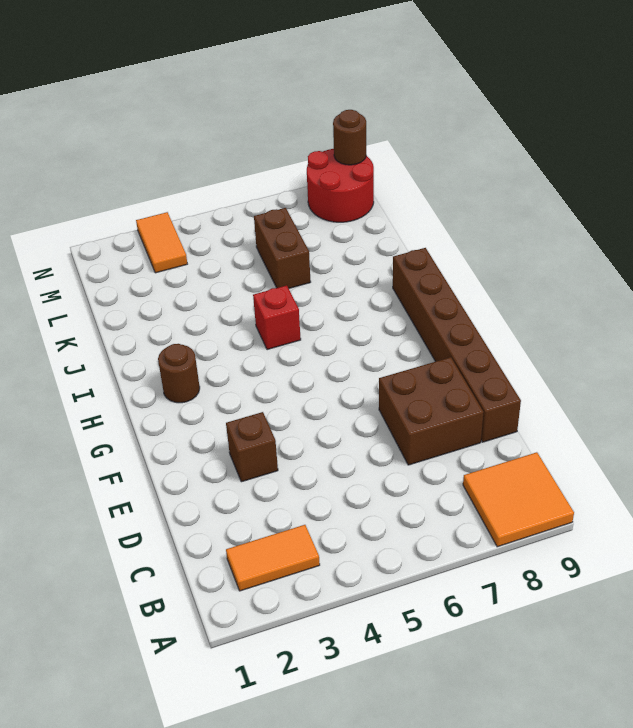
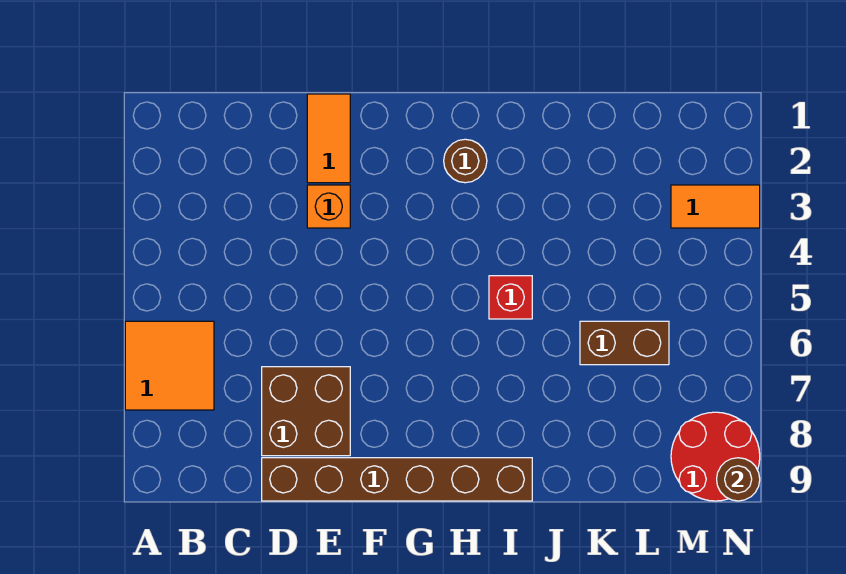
orange tile A8:B9 level 1 -> orange tile A6:B7 level 1
orange tile B2:B3 level 1 -> orange tile E1:E2 level 1
brown brick E3 level 1 -> orange brick E3 level 1

